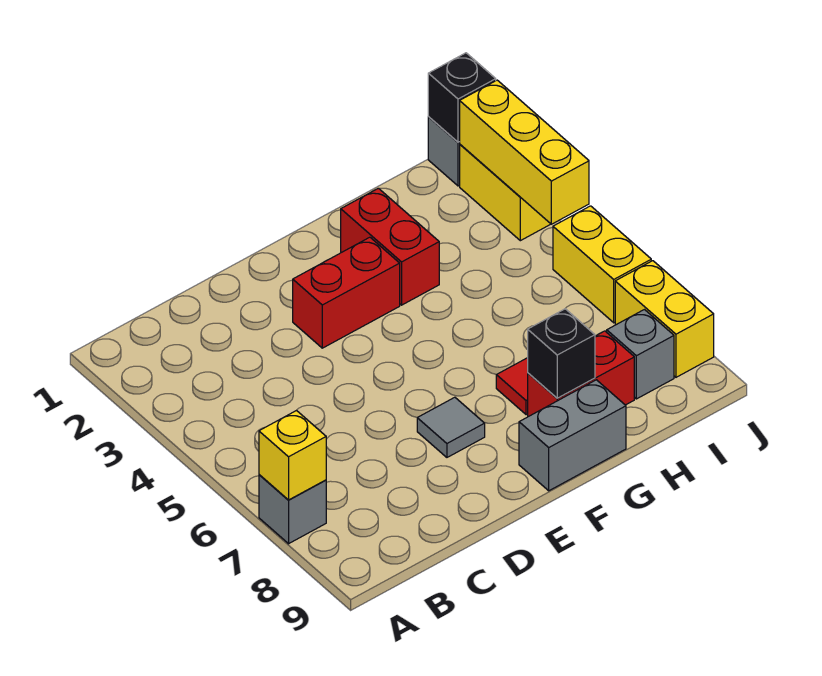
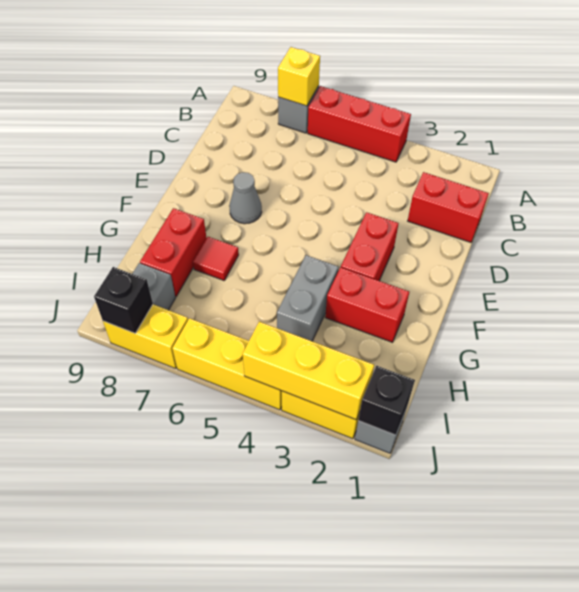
none -> red brick A4:A6 level 1
none -> red brick C1:C2 level 1
grey tile E7 level 1 -> grey cone E7 level 1
grey brick F9:G9 level 1 -> grey brick G4:H4 level 1
black brick G8 level 2 -> black brick J8 level 2
yellow brick J5:J6 level 1 -> yellow brick J4:J6 level 1

